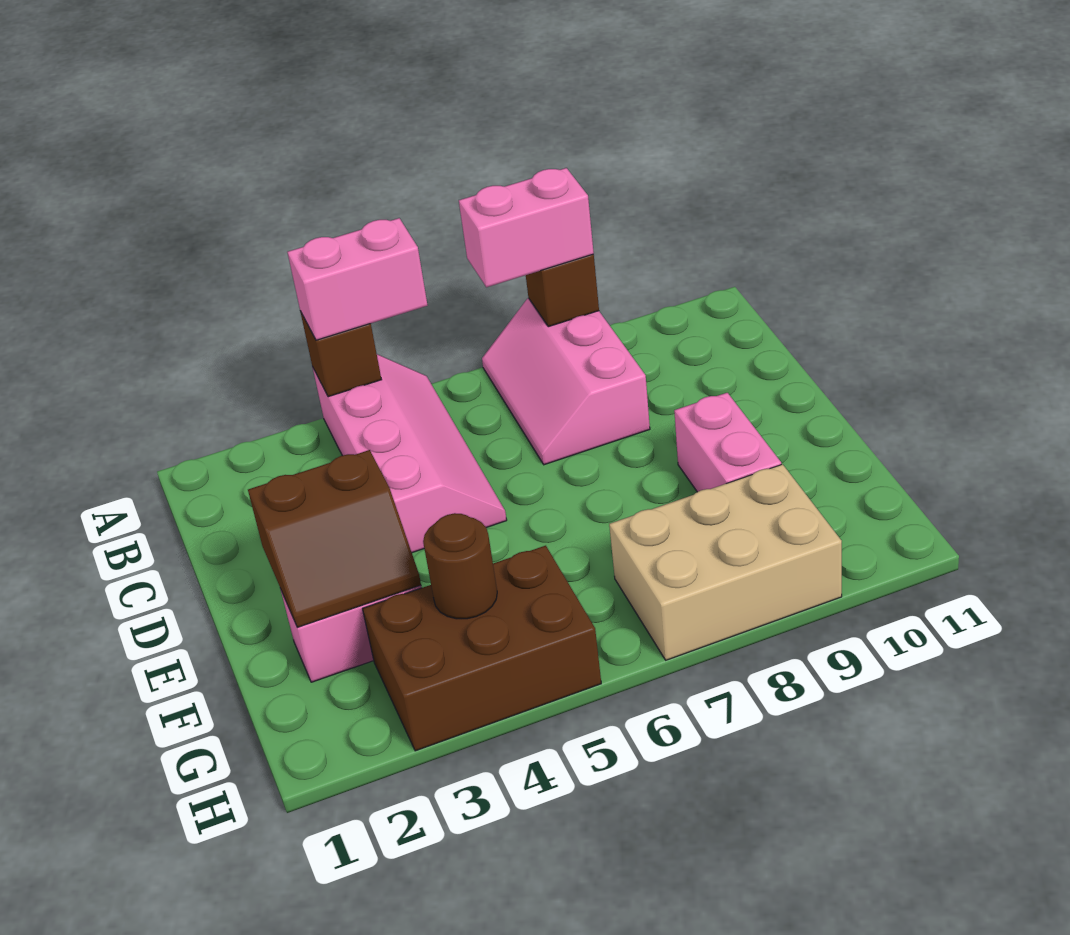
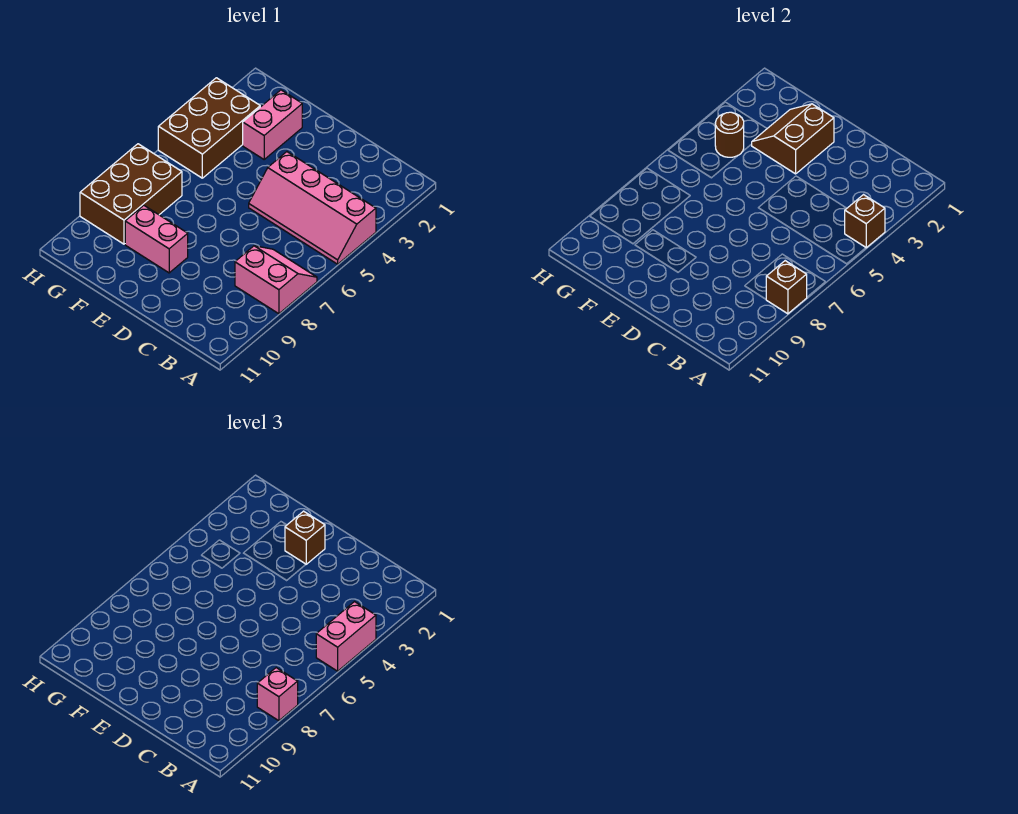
pink slope A7:C8 level 1 top 8 -> pink slope A7:B8 level 1 top 8
pink brick A7:A8 level 3 -> pink brick A8 level 3
none -> brown brick E2 level 3
tan brick G7:H9 level 1 -> brown brick G7:H9 level 1

